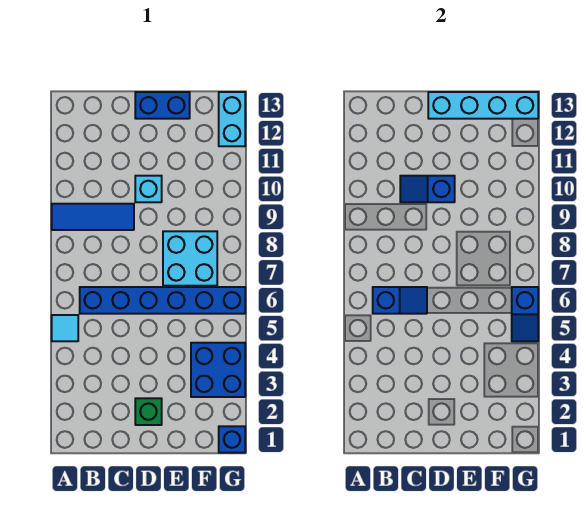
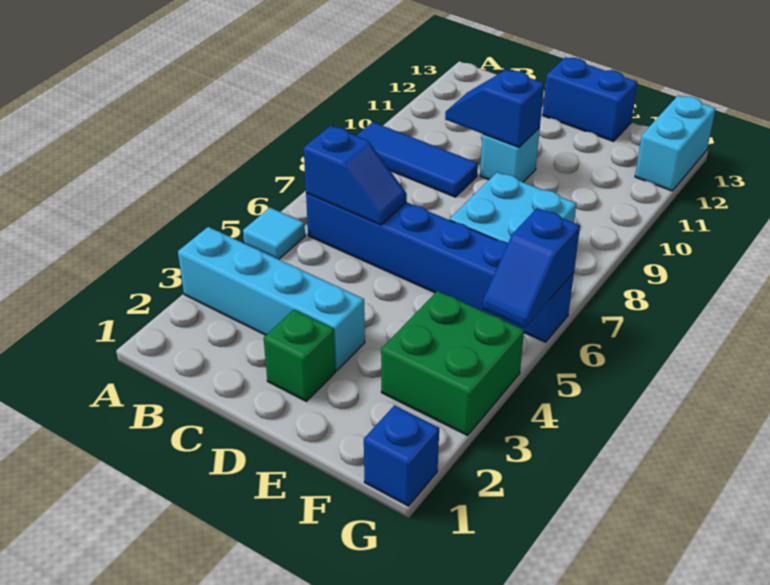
cyan brick D13:G13 level 2 -> cyan brick A3:D3 level 1
blue brick F3:G4 level 1 -> green brick F3:G4 level 1

